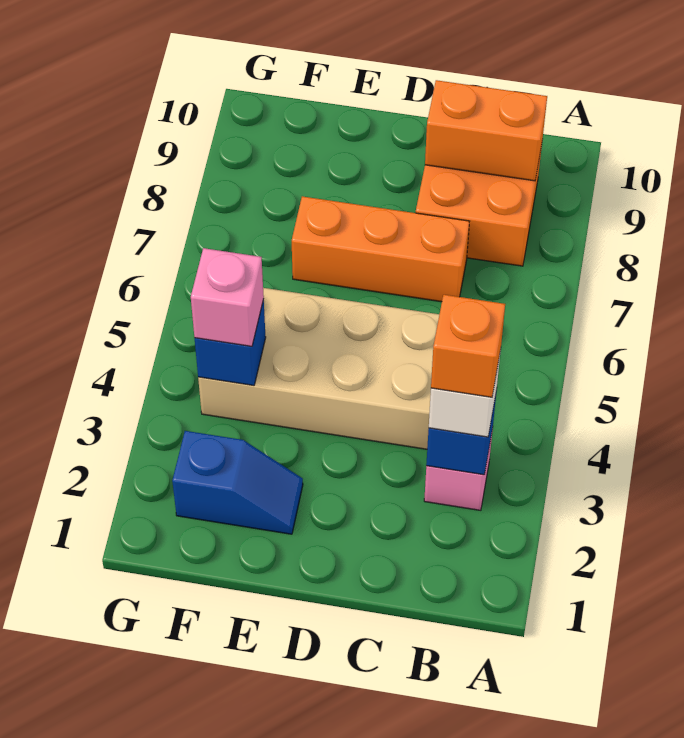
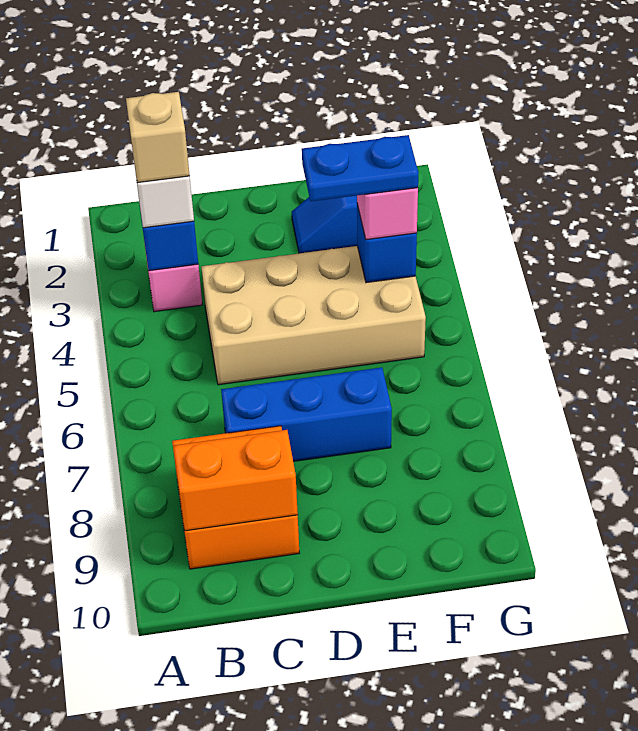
orange brick B3 level 4 -> tan brick B3 level 4
orange brick C7:E7 level 1 -> blue brick C7:E7 level 1
none -> blue plate E4:F4 level 4

